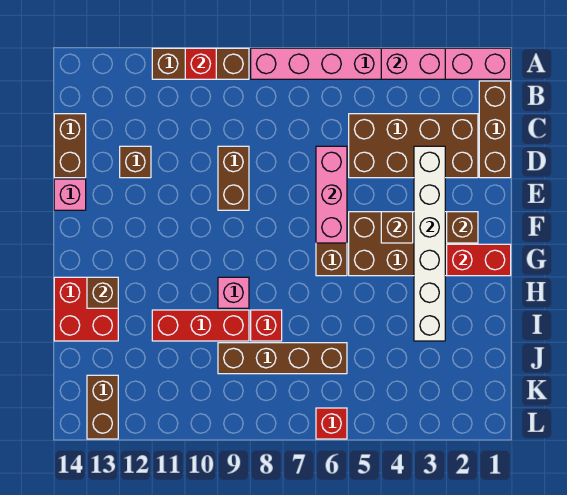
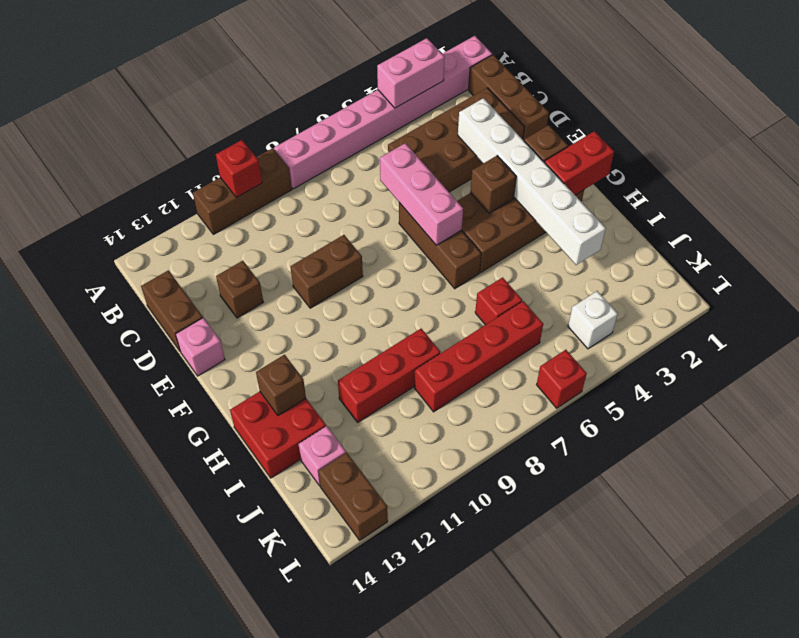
brown brick D9:E9 level 1 -> brown brick E9:E10 level 1
pink brick H9 level 1 -> pink brick J13 level 1
red brick I8 level 1 -> red brick I6 level 1
brown brick J6:J9 level 1 -> red brick J6:J9 level 1
none -> white brick K4 level 1

